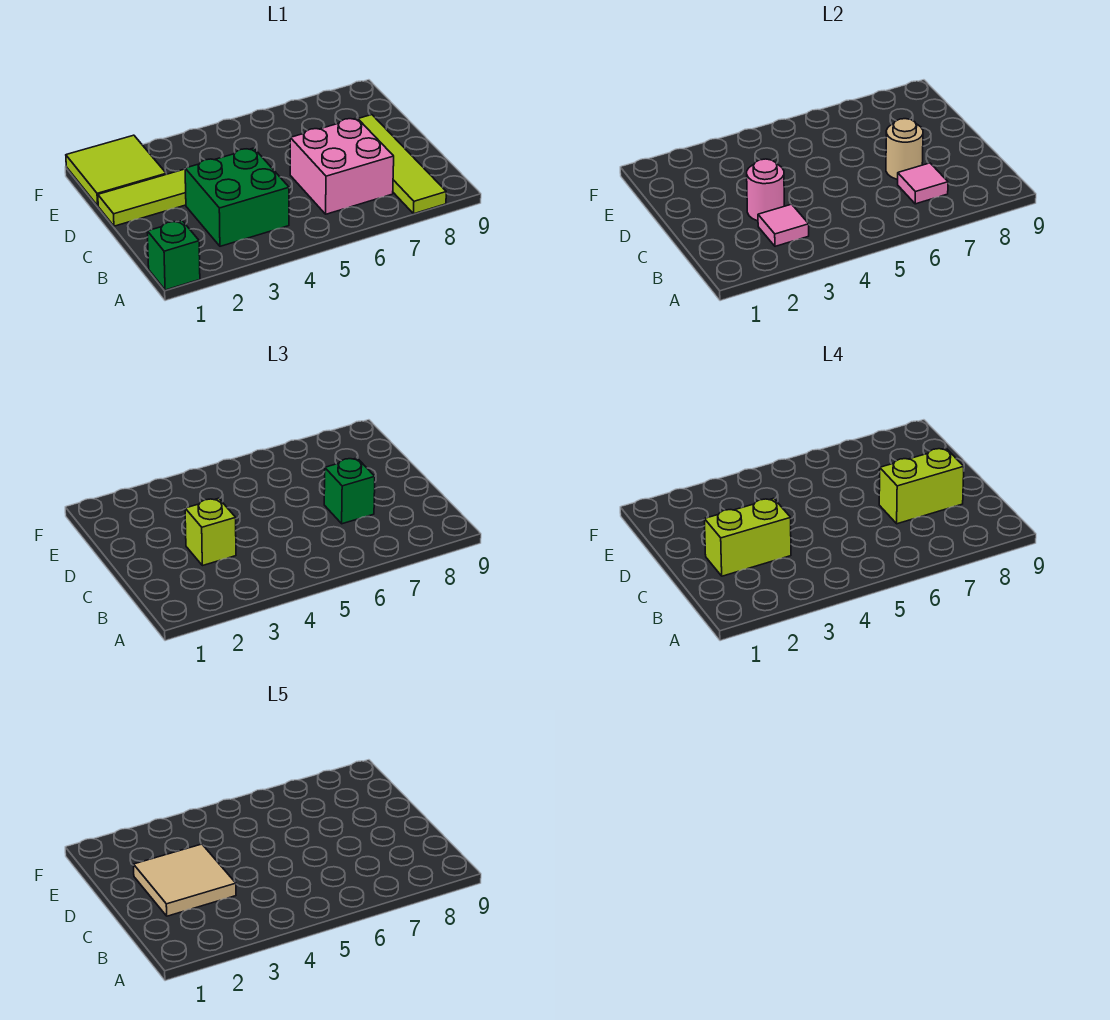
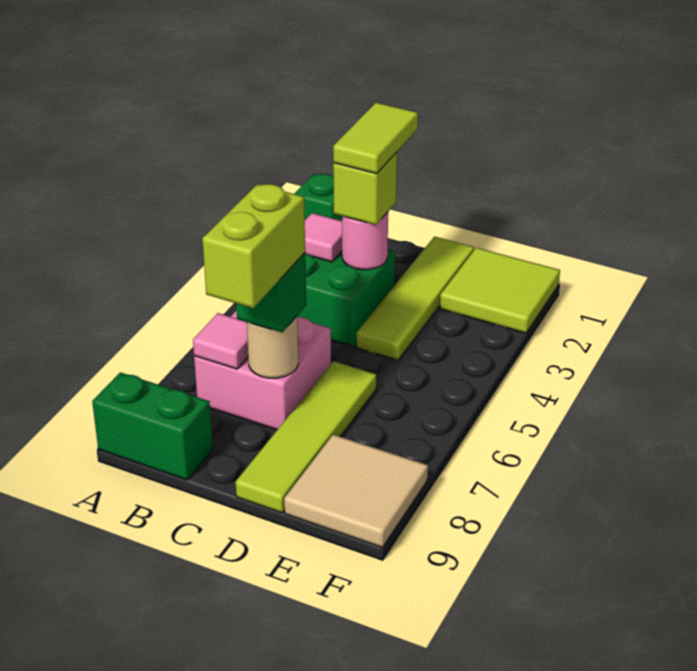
lime tile A8:D8 level 1 -> lime tile D6:D9 level 1
none -> green brick A9:B9 level 1
lime brick C2:C3 level 4 -> lime tile C2:C3 level 4
tan tile C2:D3 level 5 -> tan tile E8:F9 level 1

